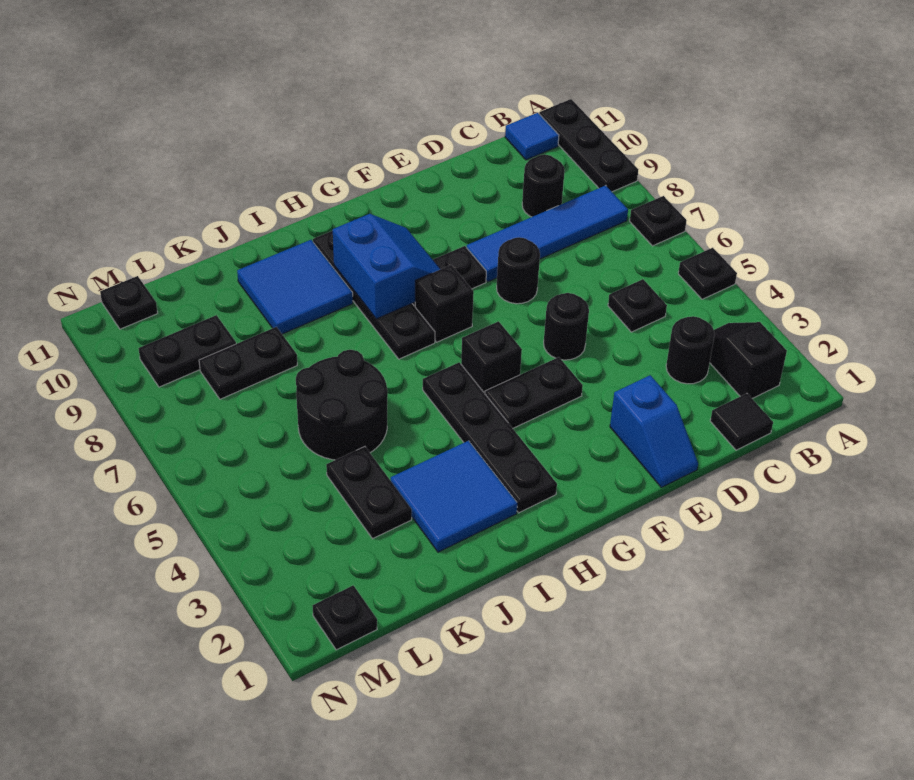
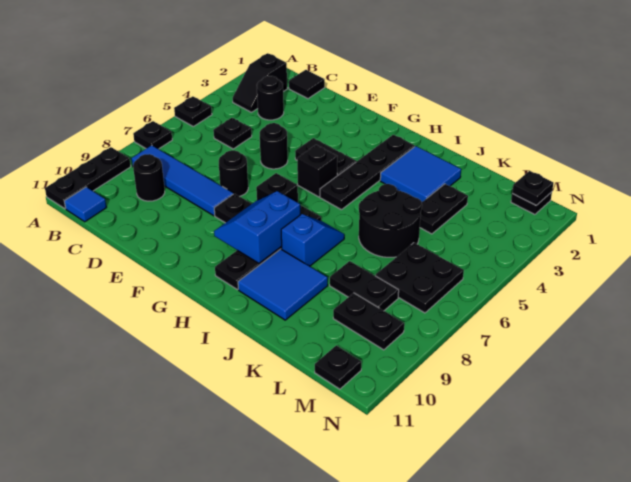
blue slope E1:E2 level 1 top 2 -> blue slope I7:I8 level 1 top 8
none -> black plate L6:M7 level 1
none -> black plate M1 level 2

